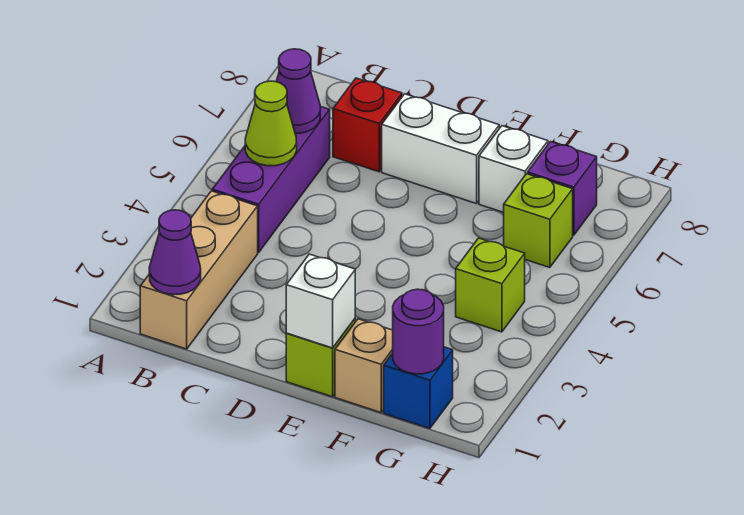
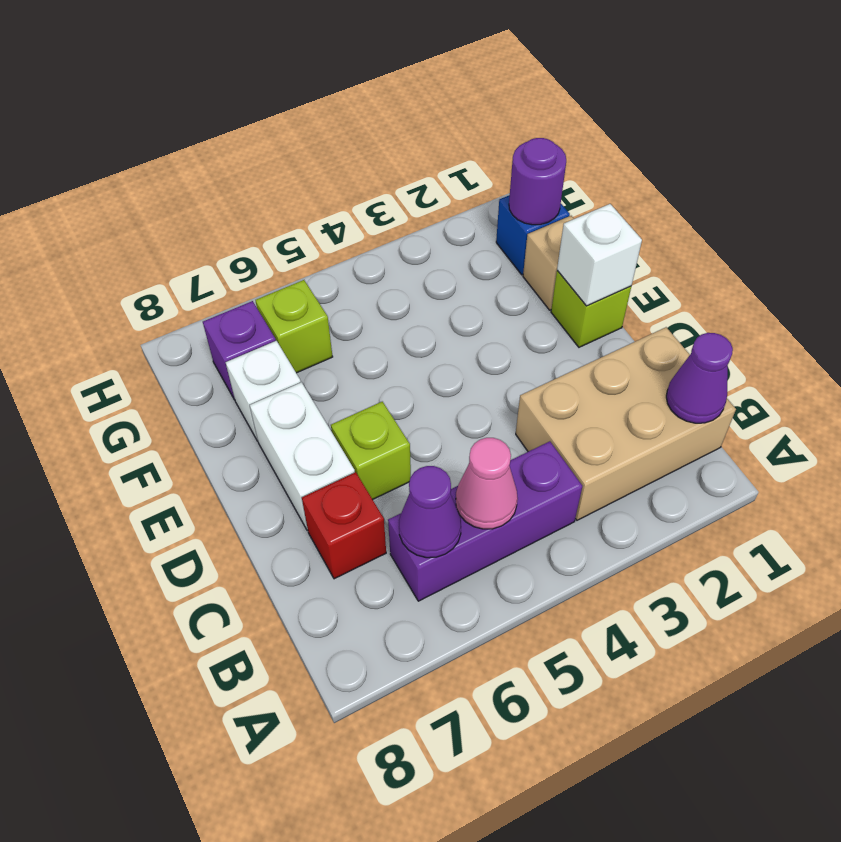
tan brick B1:B3 level 1 -> tan brick B1:C3 level 1
lime cone B5 level 2 -> pink cone B5 level 2
lime brick G4 level 1 -> lime brick D6 level 1

